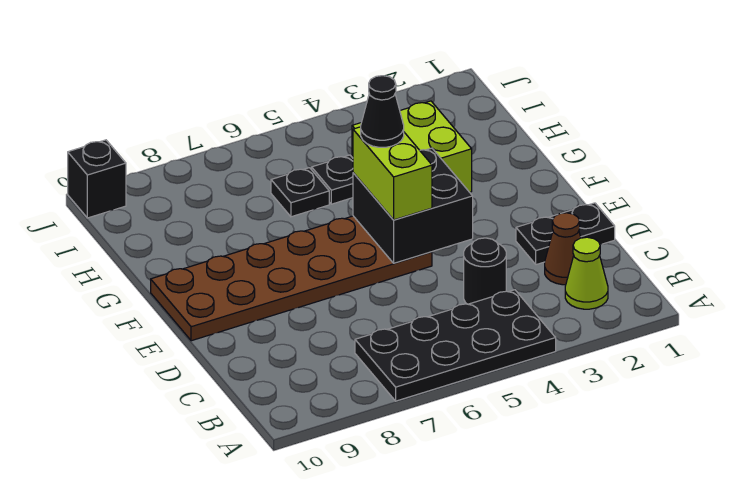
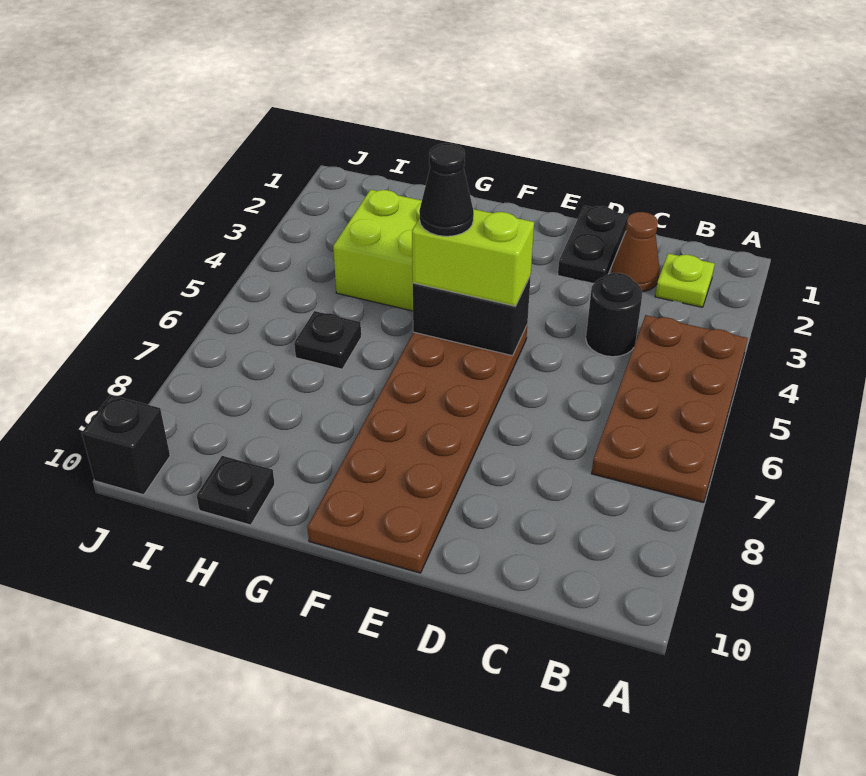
black plate A4:B7 level 1 -> brown plate A4:B7 level 1
lime cone B2 level 1 -> lime plate B2 level 1
black brick E4:F5 level 2 -> black brick E5:F5 level 2
black plate H5 level 1 -> black plate H10 level 1

